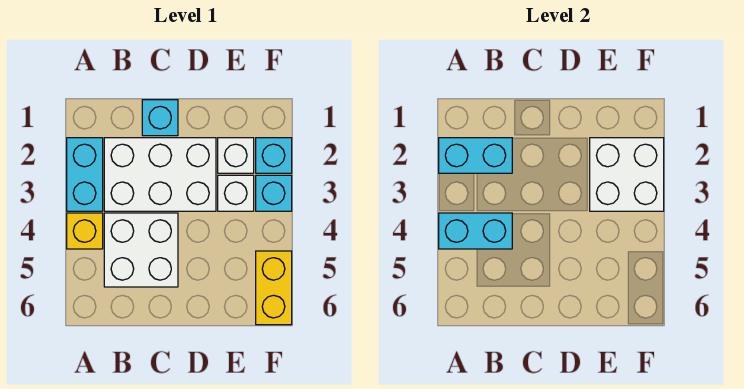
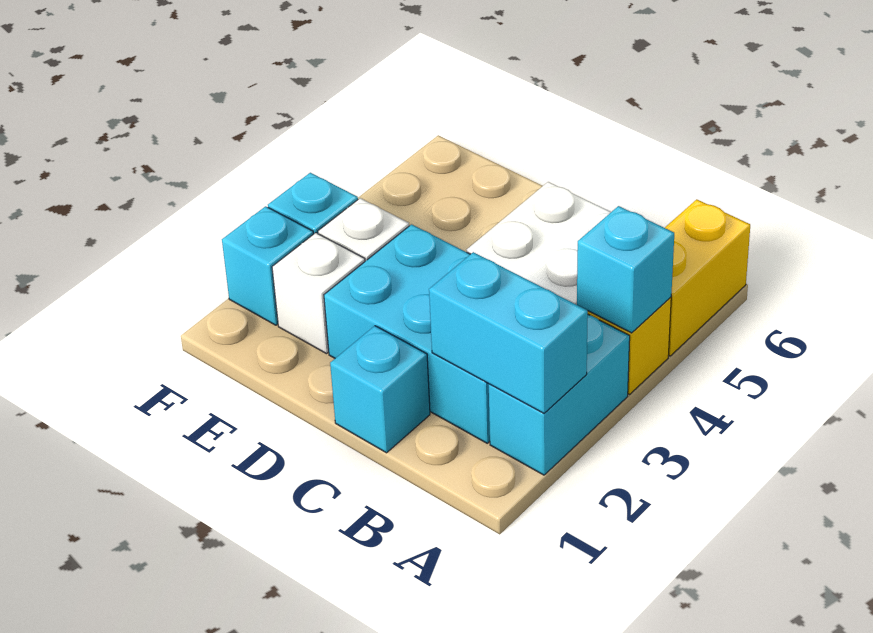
cyan brick A4:B4 level 2 -> cyan brick A4 level 2
white brick B2:D3 level 1 -> cyan brick B2:D3 level 1
white brick E2:F3 level 2 -> none
yellow brick F5:F6 level 1 -> yellow brick A5:A6 level 1

